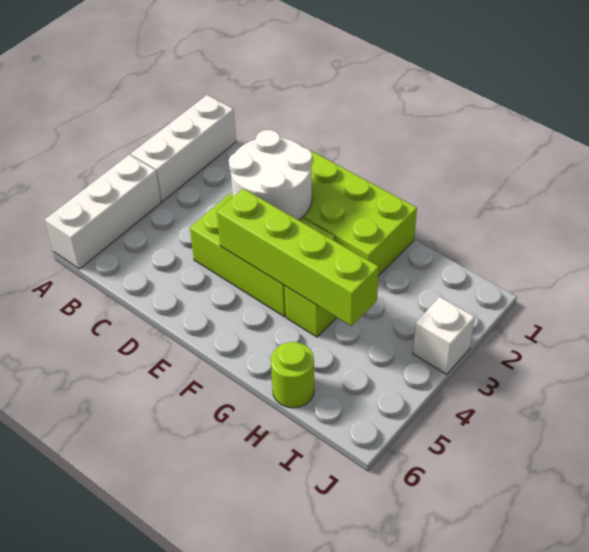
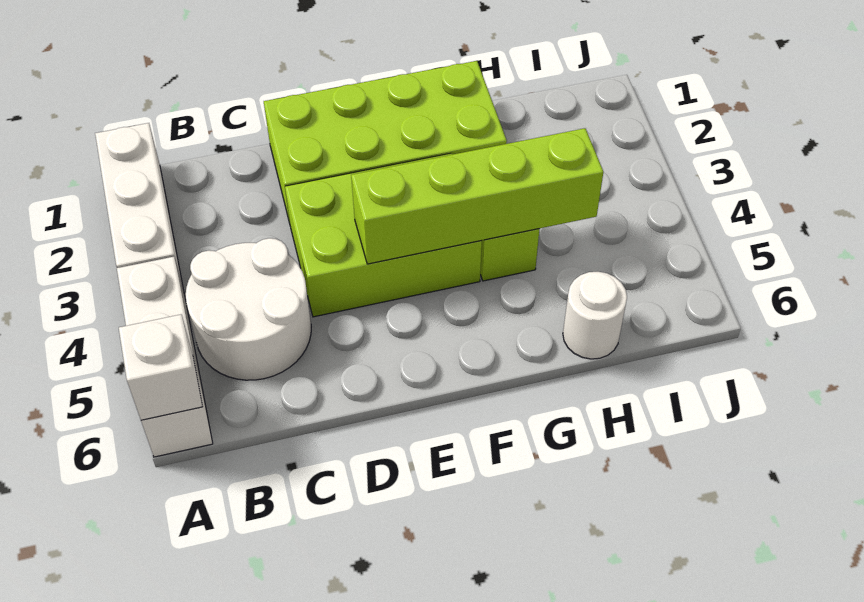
white round brick D2:E3 level 2 -> white round brick B4:C5 level 1
lime round brick H6 level 1 -> white round brick H6 level 1
white brick J3 level 1 -> white brick A6 level 2

